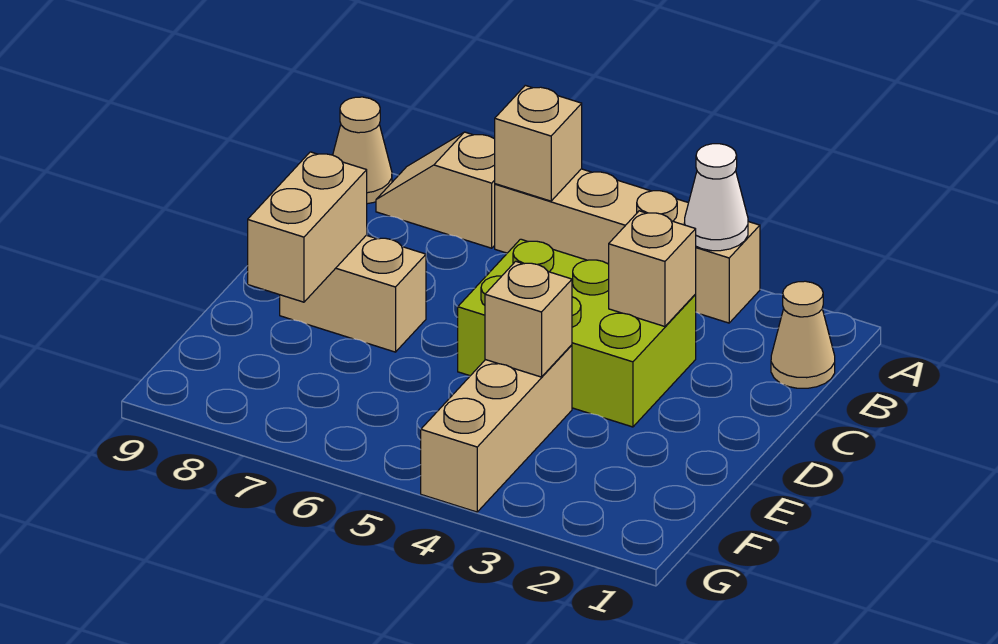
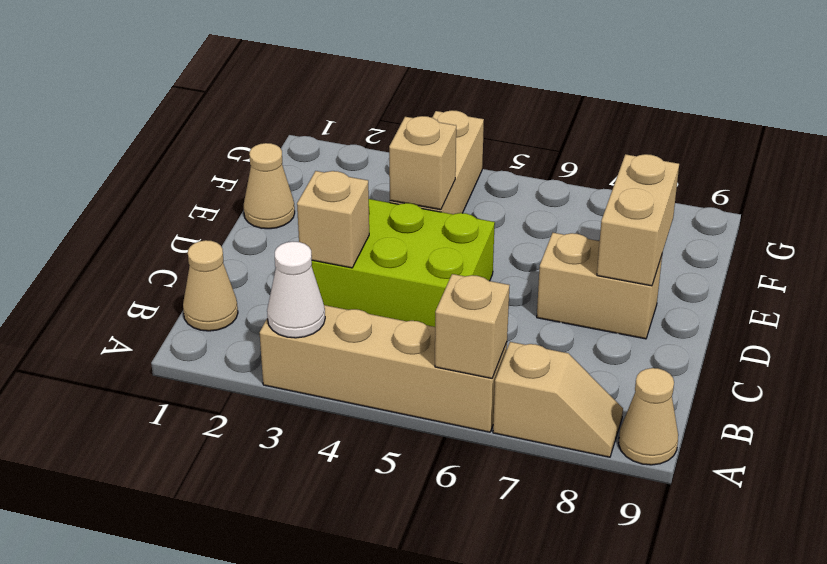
none -> tan cone E1 level 1

